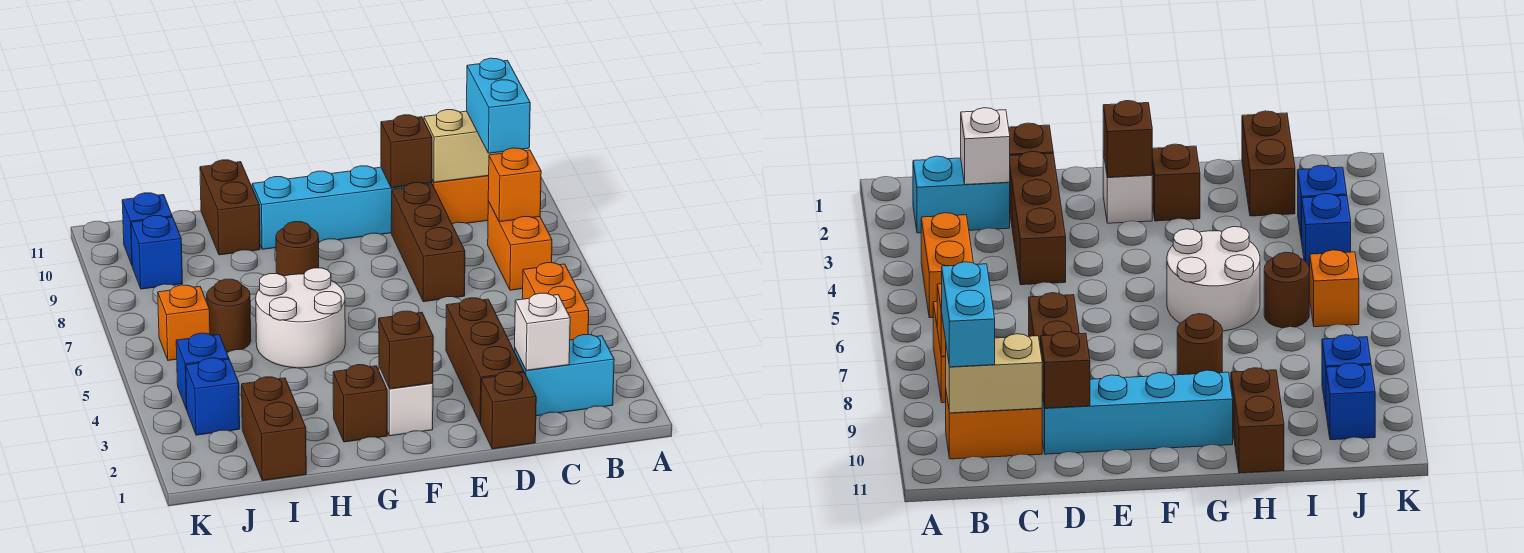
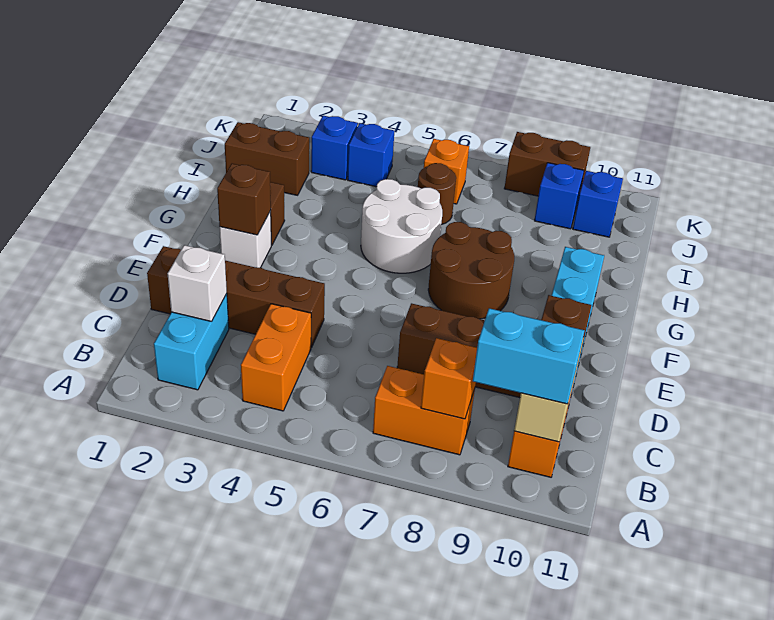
orange brick B4:B5 level 1 -> orange brick B4:C4 level 1
brown round brick G8 level 1 -> brown round brick F7:G8 level 1
brown brick H10:H11 level 1 -> brown brick K8:K9 level 1

